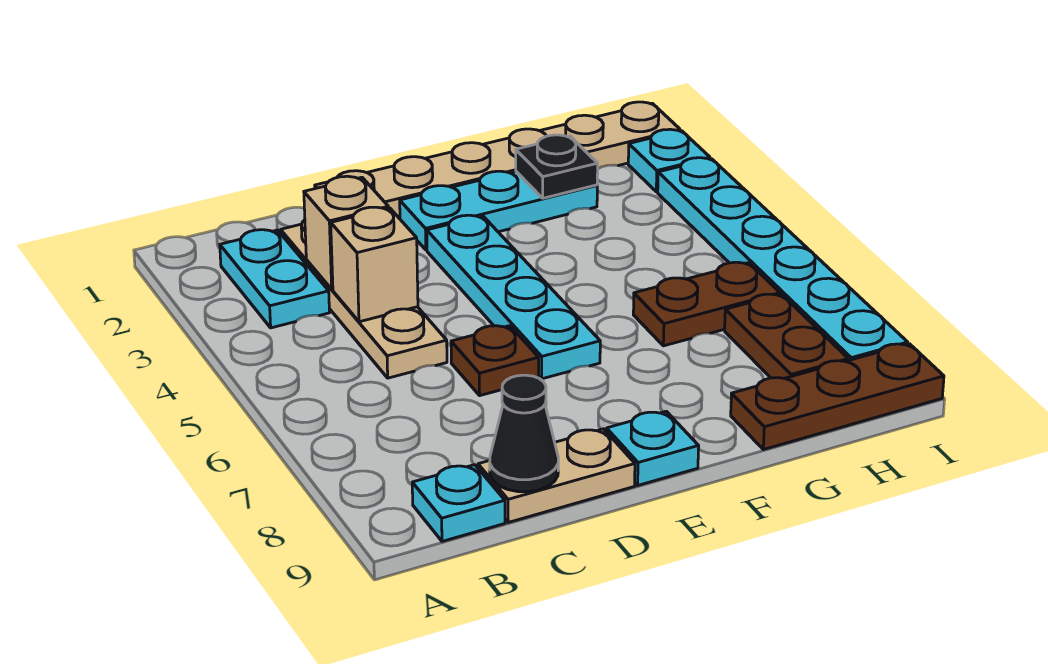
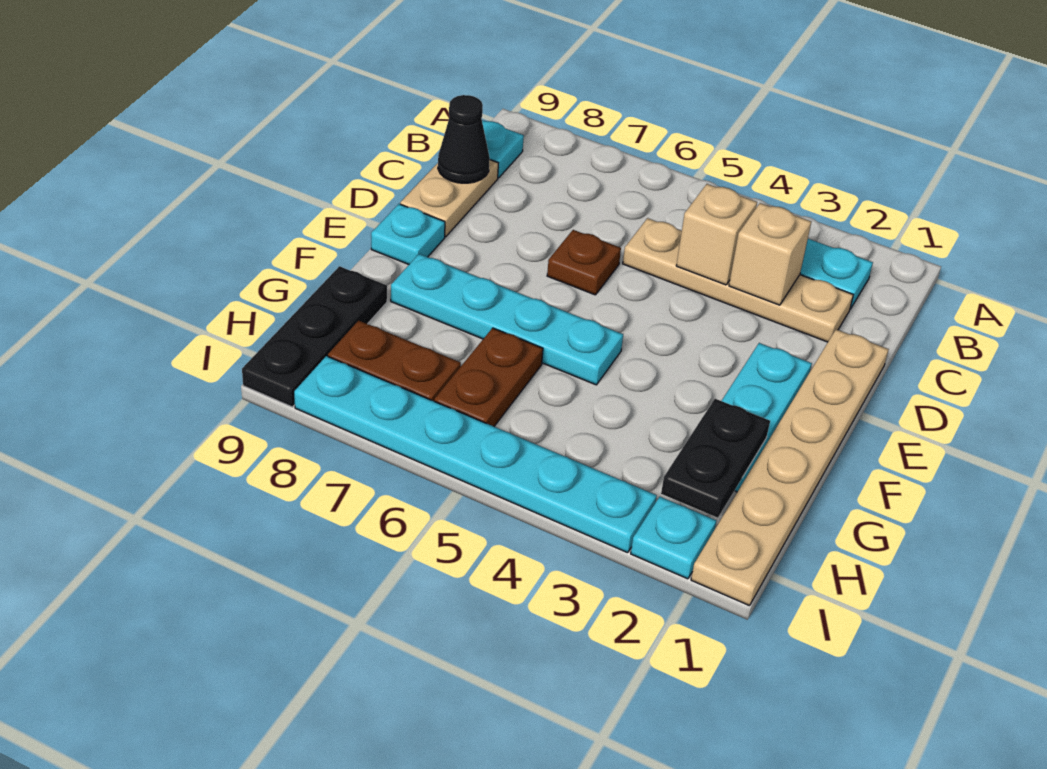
cyan plate E3:E6 level 1 -> cyan plate F5:F8 level 1
black plate G2 level 2 -> black plate G2:H2 level 2
brown plate G9:I9 level 1 -> black plate G9:I9 level 1

